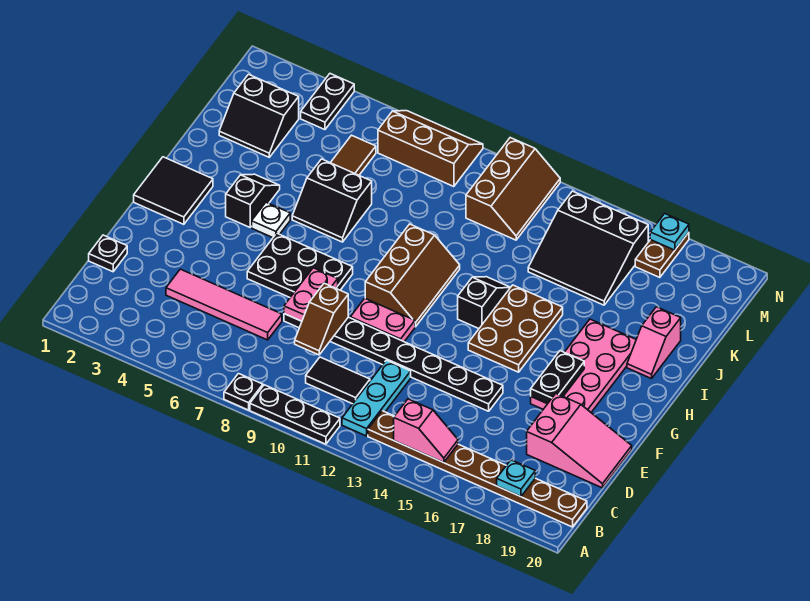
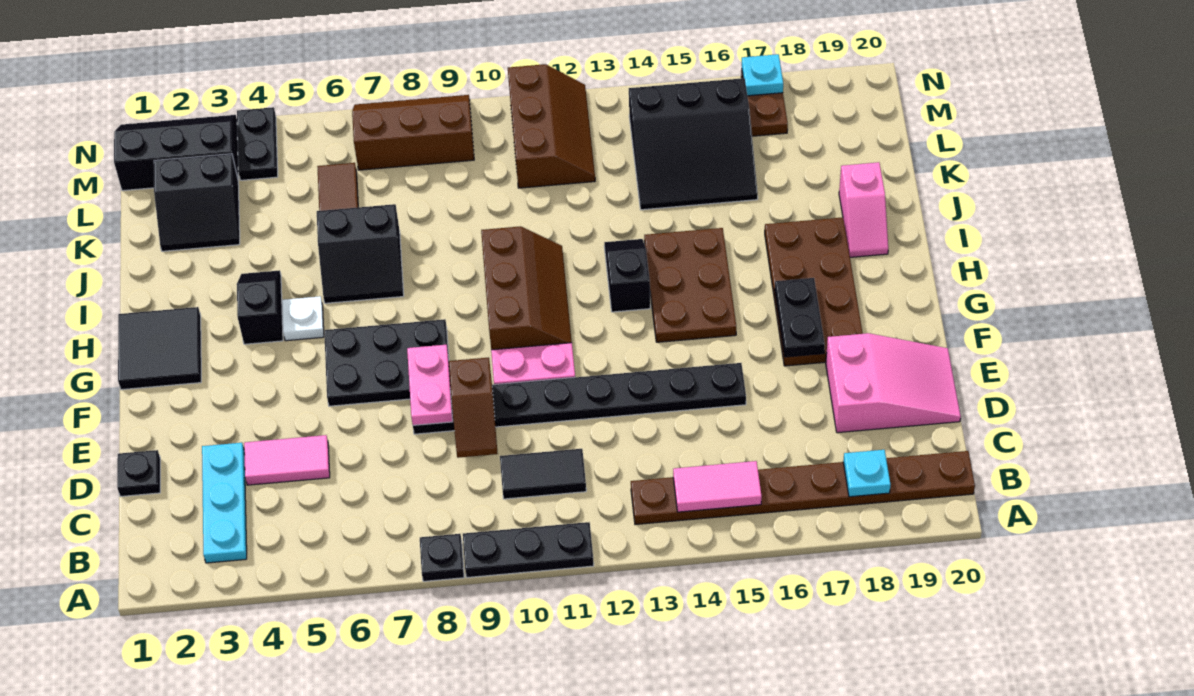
cyan plate B12:D12 level 1 -> cyan plate B3:D3 level 1
pink slope B14:B15 level 2 top 14 -> pink tile B14:B15 level 2
pink tile D4:D7 level 1 -> pink tile D4:D5 level 1
pink plate F17:I18 level 1 -> brown plate F17:I18 level 1
none -> black slope M1:N3 level 1 top M

